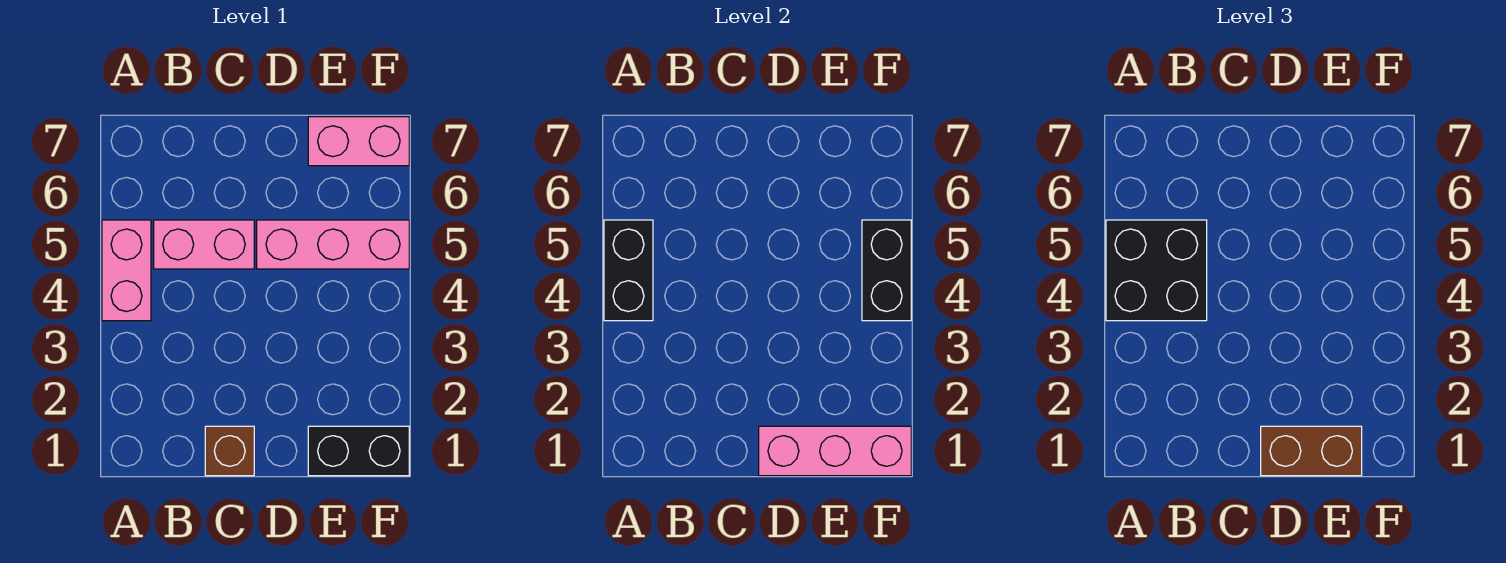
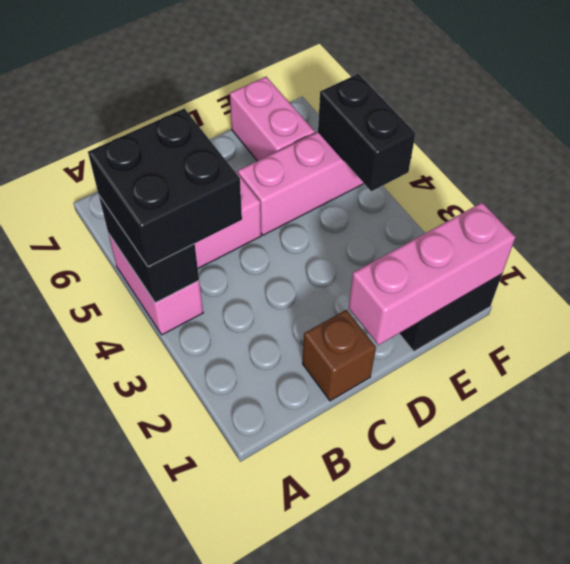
brown brick D1:E1 level 3 -> none
pink brick E7:F7 level 1 -> pink brick E6:E7 level 1

